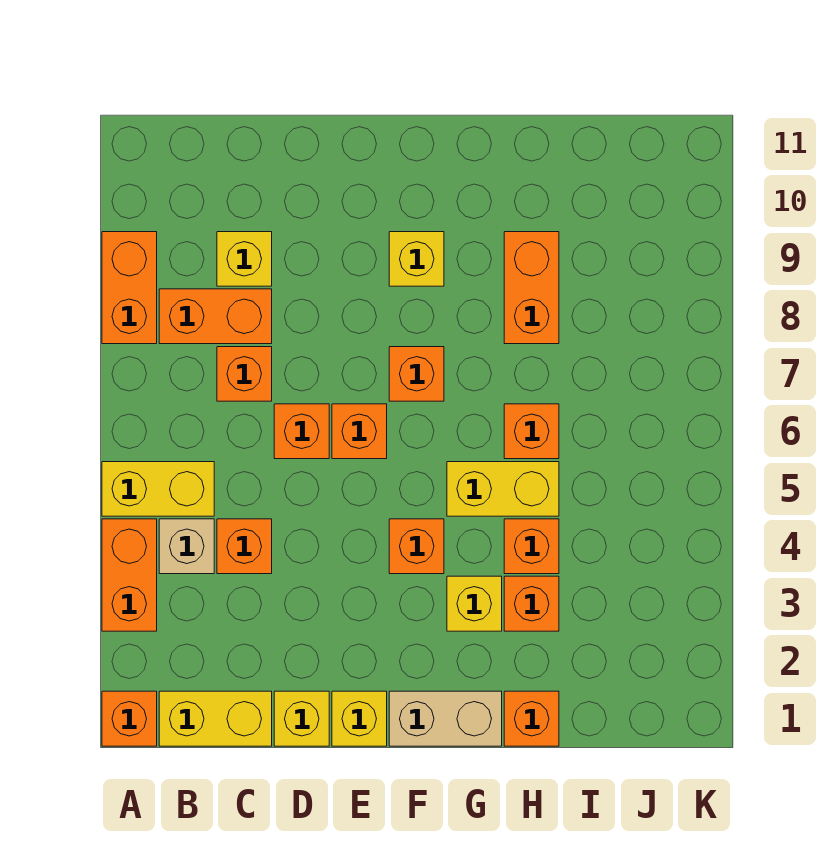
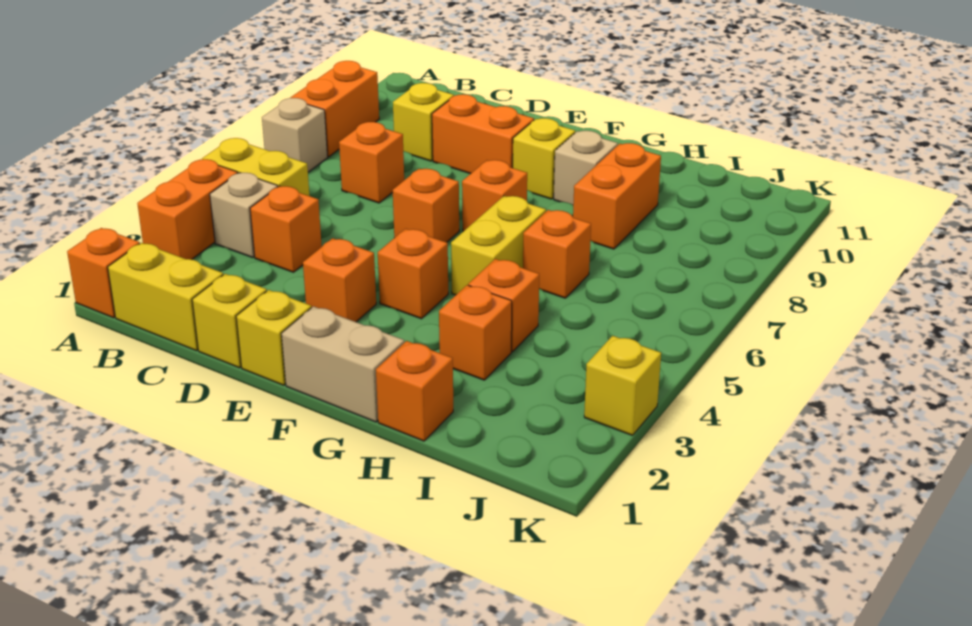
none -> tan brick A7 level 1
orange brick B8:C8 level 1 -> orange brick D9:E9 level 1
orange brick D6 level 1 -> orange brick E3 level 1
yellow brick G3 level 1 -> yellow brick K3 level 1
yellow brick G5:H5 level 1 -> yellow brick G5:G6 level 1
none -> tan brick G9 level 1

